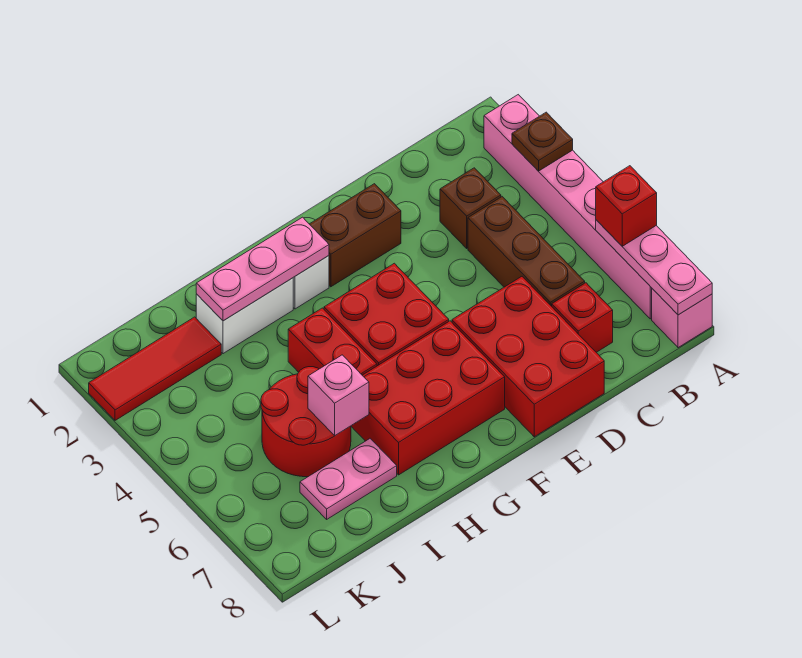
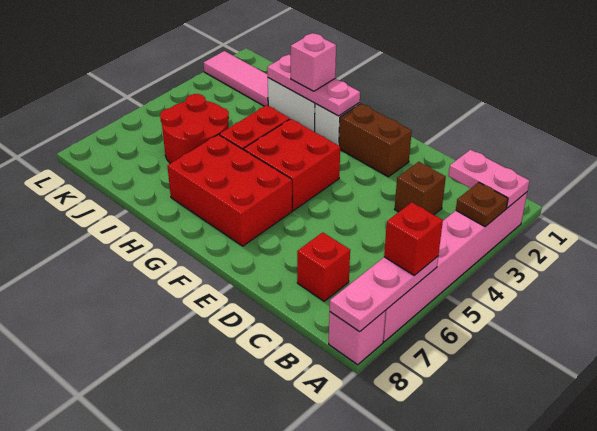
brown brick C4:C6 level 1 -> none
red brick D6:E8 level 1 -> none
pink brick I6 level 2 -> pink brick H2 level 3
pink plate I7:J7 level 1 -> pink plate A2:B2 level 2
red tile J2:L2 level 1 -> pink tile J2:L2 level 1

